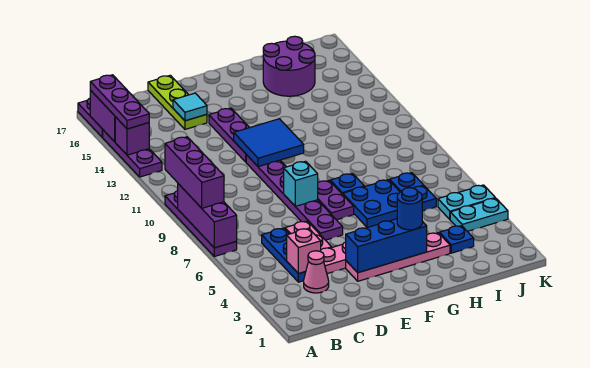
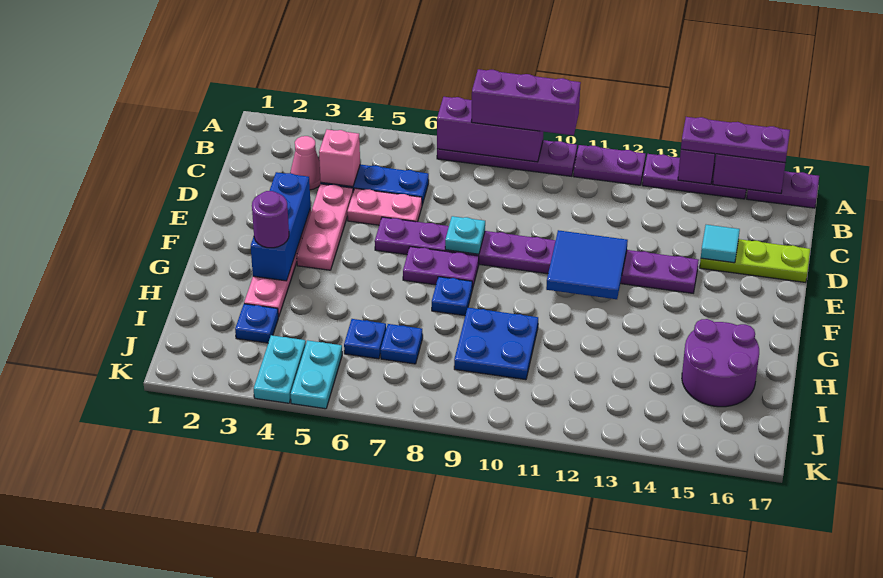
none -> purple plate A11:A12 level 1
cyan brick E8 level 2 -> cyan plate E8 level 2
blue round brick G3 level 3 -> purple round brick G3 level 3
blue plate G6:H7 level 1 -> blue plate H9:I10 level 1

